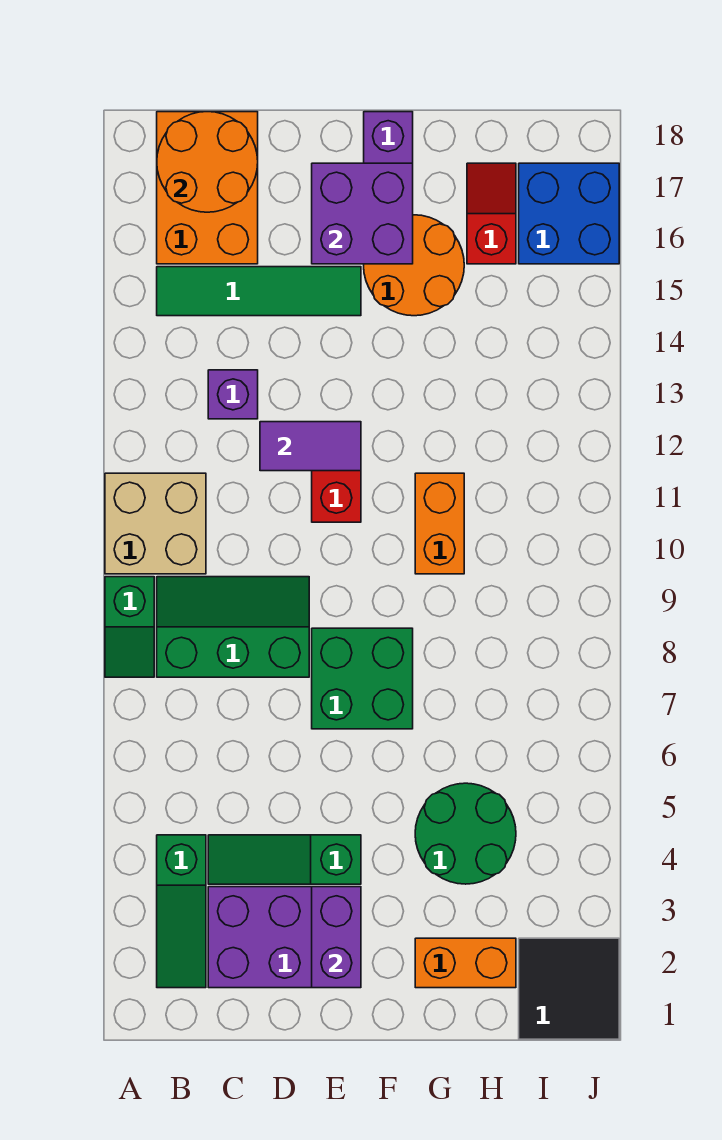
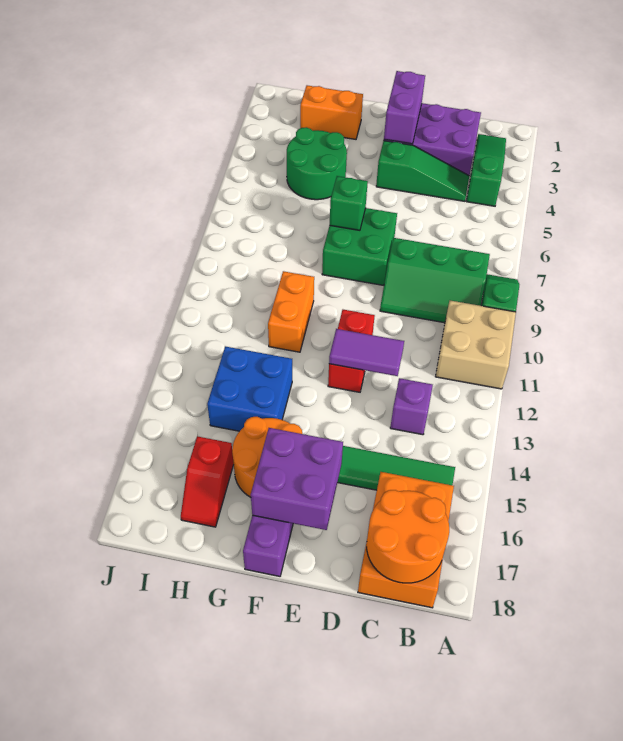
none -> green brick F7 level 2
black tile I1:J2 level 1 -> none
blue brick I16:J17 level 1 -> blue brick G13:H14 level 1

